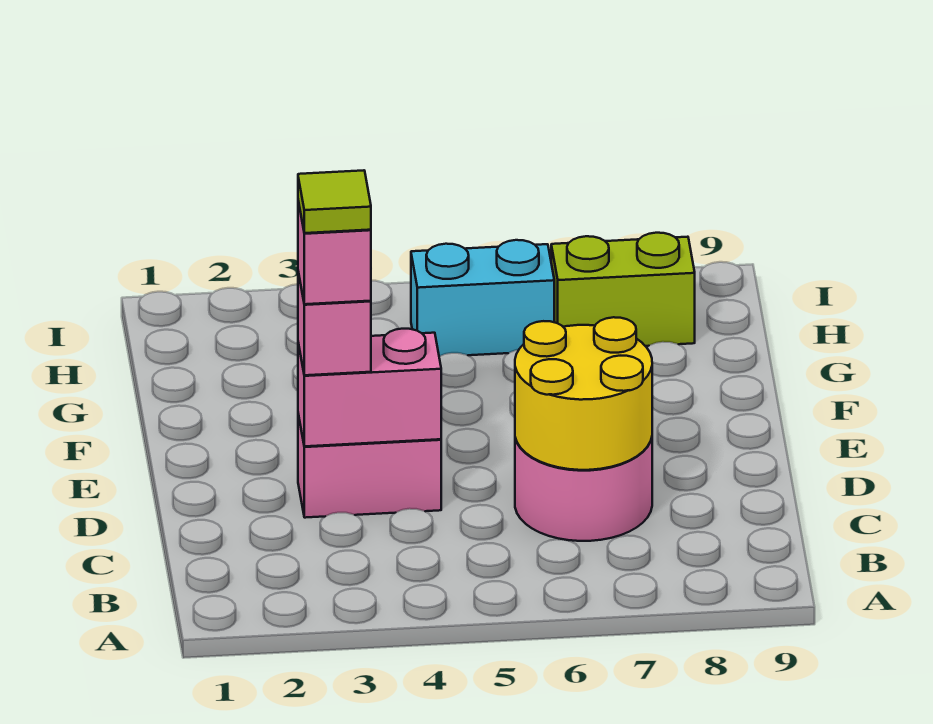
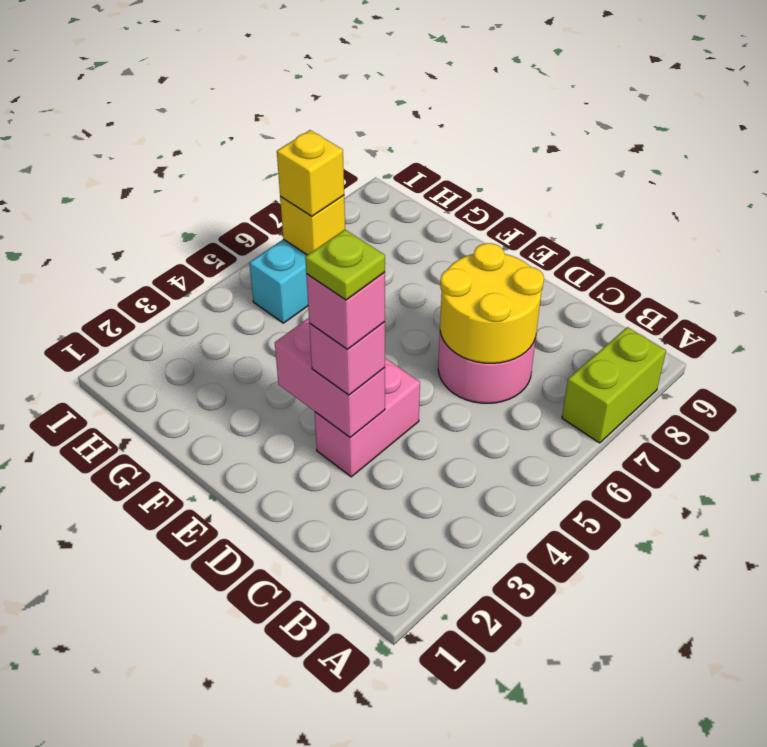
pink brick D3:D4 level 2 -> pink brick D3:E3 level 2
lime tile D3 level 5 -> lime plate D3 level 5
none -> yellow brick H6 level 2
none -> yellow brick H6 level 3
lime brick H7:H8 level 1 -> lime brick A7:A8 level 1

